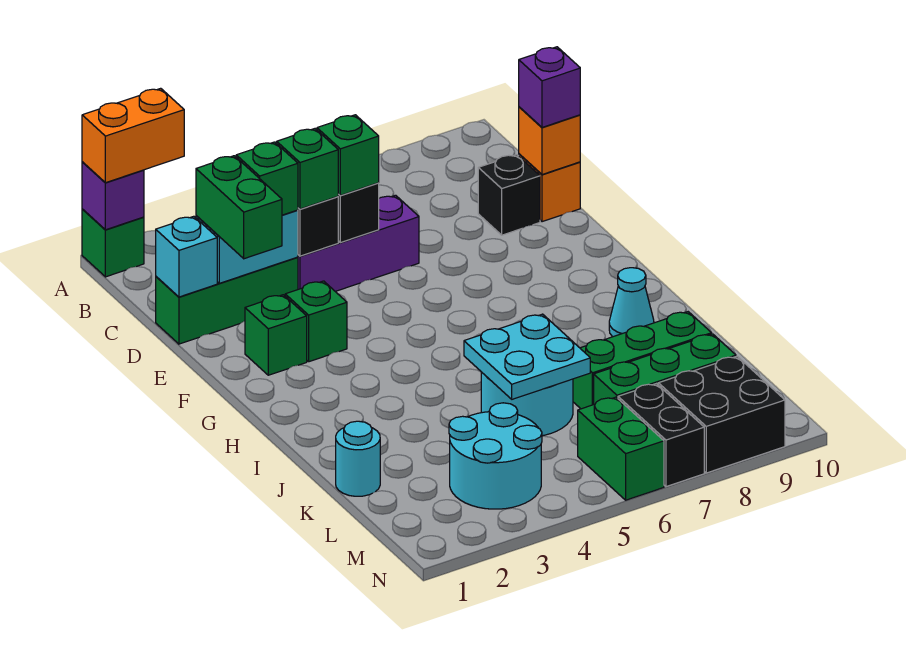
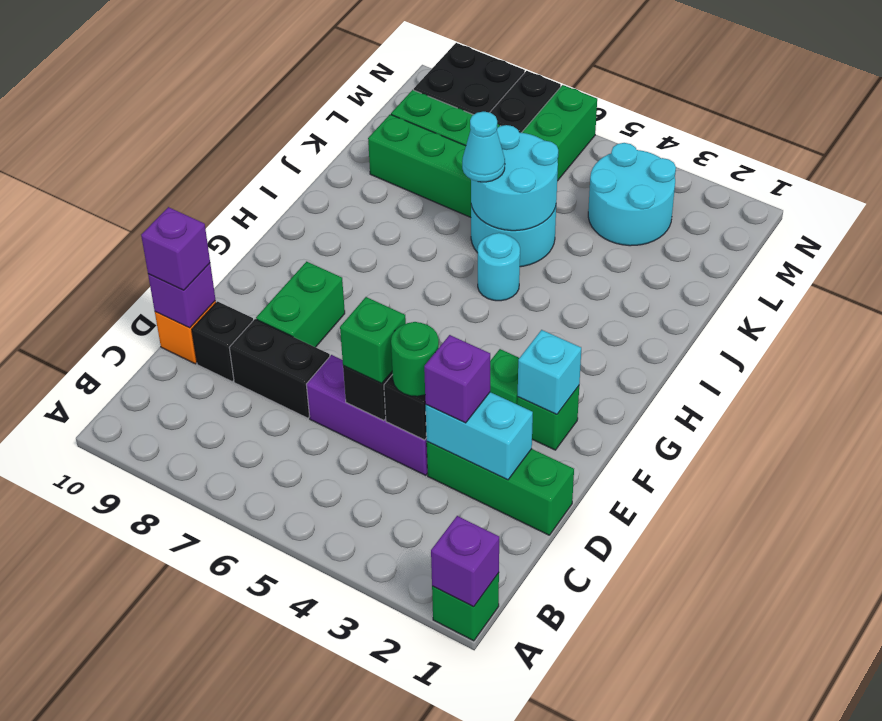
orange brick A1:A2 level 3 -> none
cyan brick D1 level 2 -> cyan brick F2 level 2
green brick D2:E2 level 3 -> green brick E8:F8 level 1
green brick D3 level 3 -> purple brick D3 level 3
green brick D4 level 3 -> green round brick D4 level 3
none -> black brick D7:D8 level 1
orange brick D10 level 2 -> purple brick D10 level 2
cyan cone I9 level 1 -> cyan cone J6 level 3
cyan plate J5:K6 level 2 -> cyan round brick J5:K6 level 2
cyan round brick K1 level 1 -> cyan round brick I5 level 1

